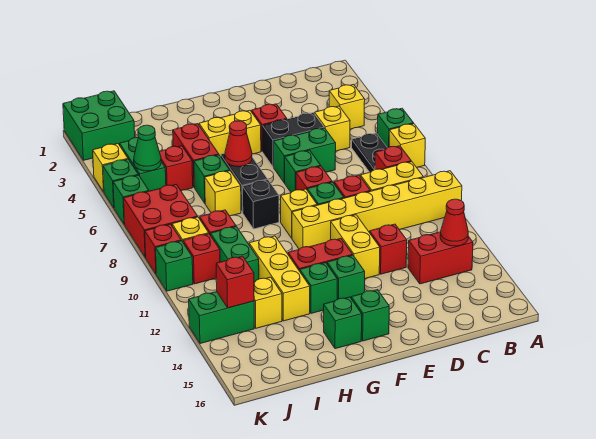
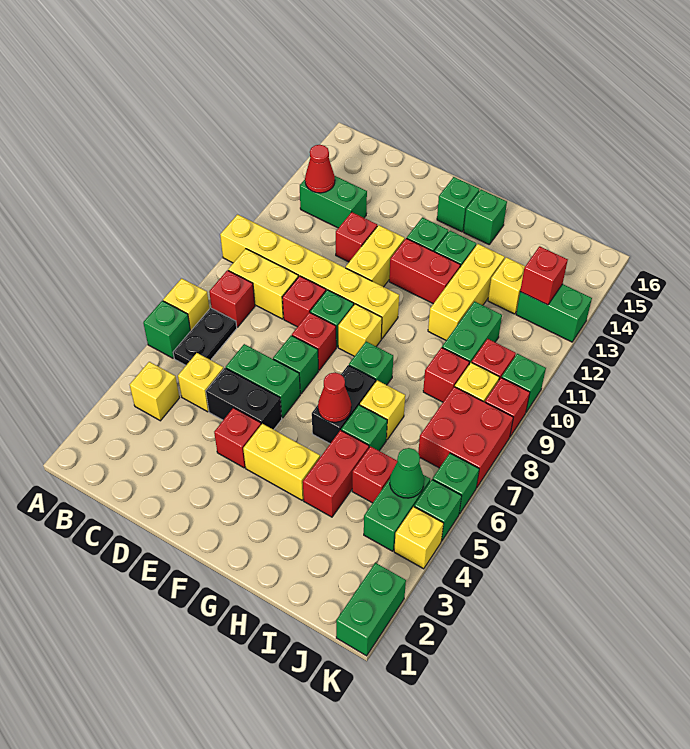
red brick B13:C13 level 1 -> green brick B13:C13 level 1
black brick G8 level 1 -> green brick G8 level 1
green brick J1:K2 level 1 -> green brick K1:K2 level 1

